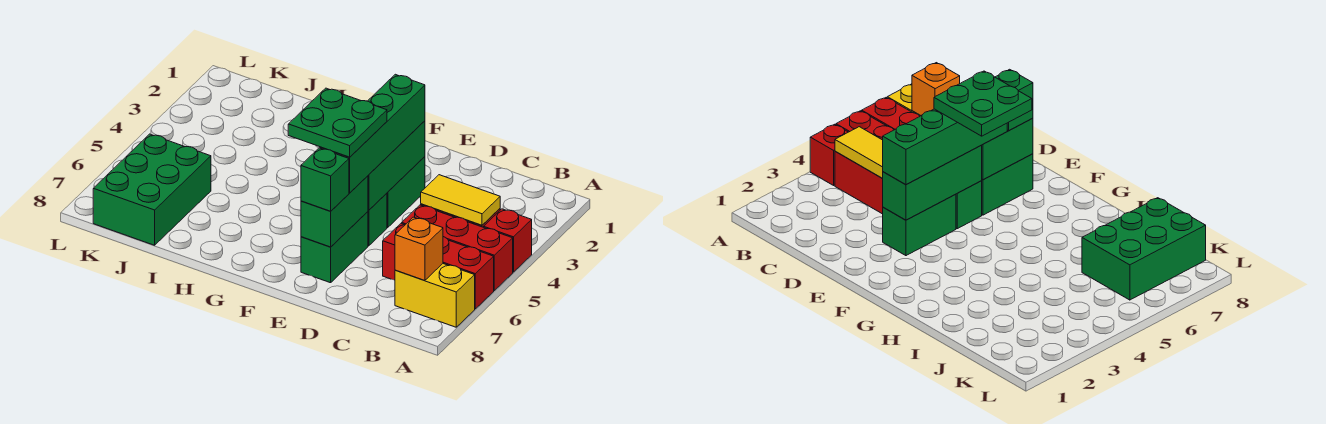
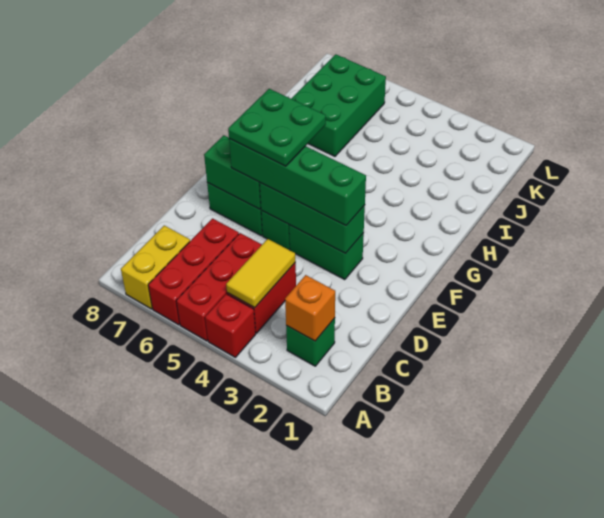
orange brick B7 level 2 -> orange brick B2 level 2
green brick E7 level 3 -> green brick B2 level 1
green brick J6:K8 level 1 -> green brick I6:K7 level 1

